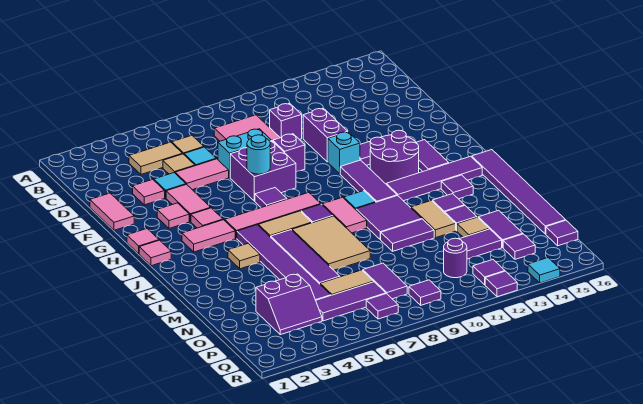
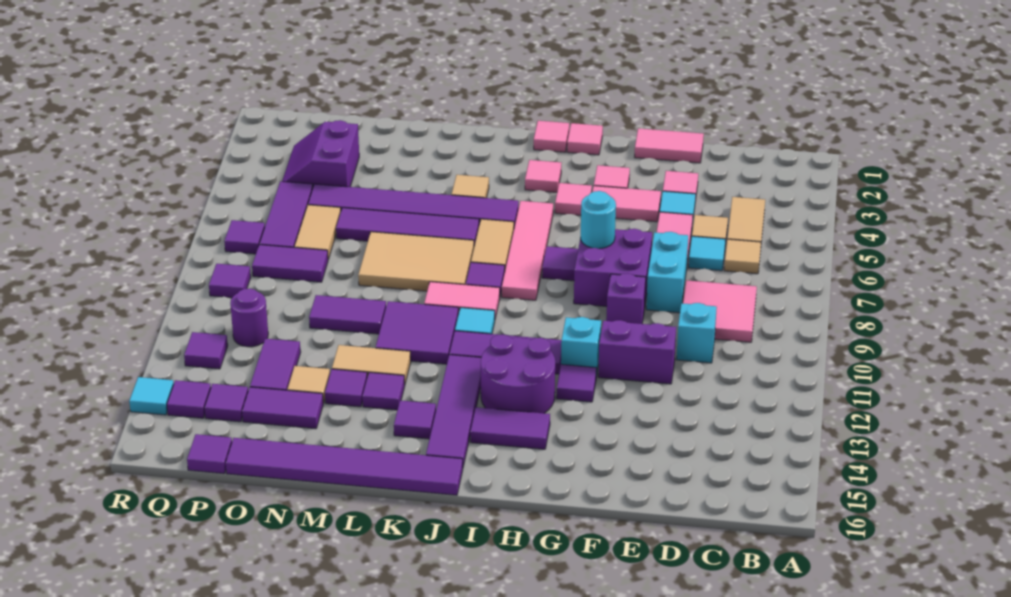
purple brick D10 level 1 -> cyan brick D10 level 1
pink tile I3:I4 level 1 -> pink tile I3 level 1
purple tile M10:M11 level 1 -> purple tile M10:N10 level 1
purple tile R12 level 1 -> purple tile Q14 level 1

